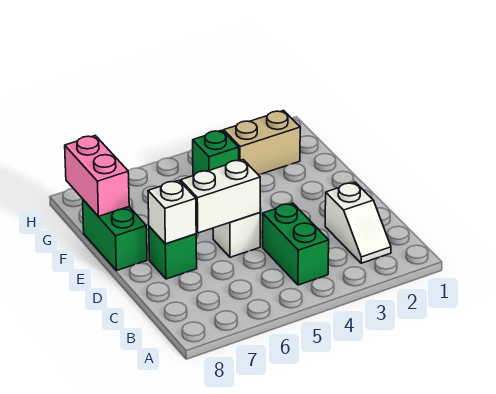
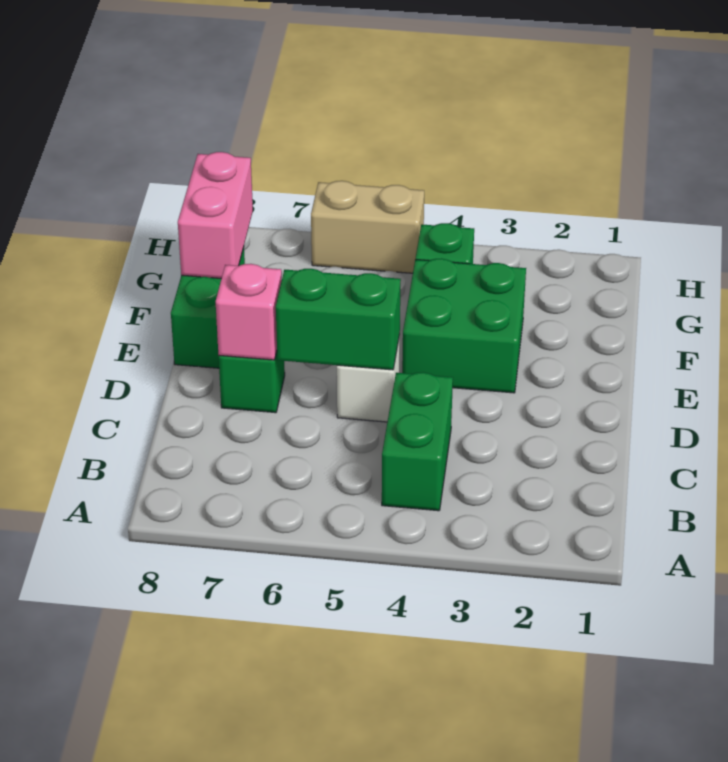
white slope B2:C2 level 1 top C -> none
white brick D5:D6 level 2 -> green brick D5:D6 level 2
white brick D7 level 2 -> pink brick D7 level 2
none -> green brick E3:F4 level 1
tan brick G2:G3 level 1 -> tan brick H5:H6 level 1

